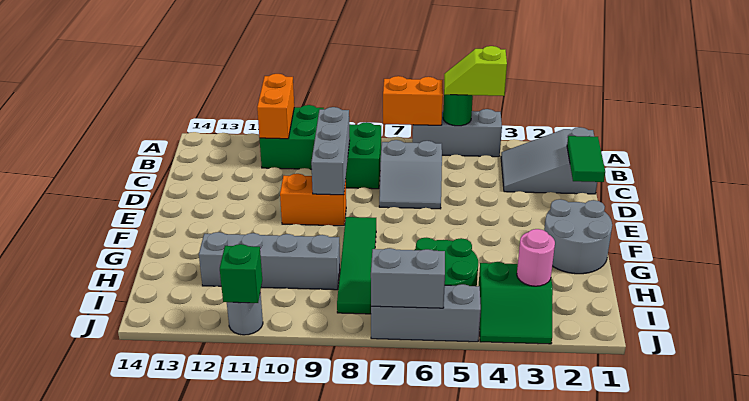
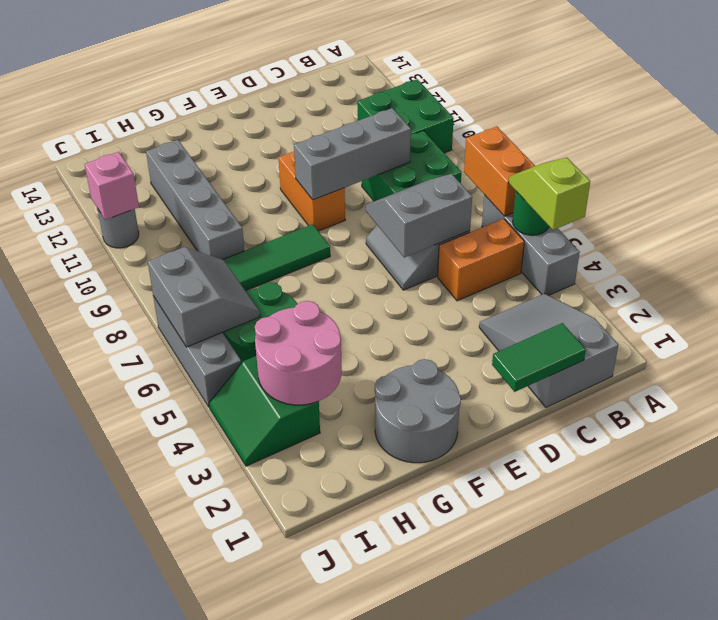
orange brick A11:B11 level 2 -> orange brick B5:C5 level 1
none -> grey slope C6:D7 level 2 top 6
pink round brick I3 level 2 -> pink round brick H3:I4 level 2
green brick J11 level 2 -> pink brick J11 level 2

